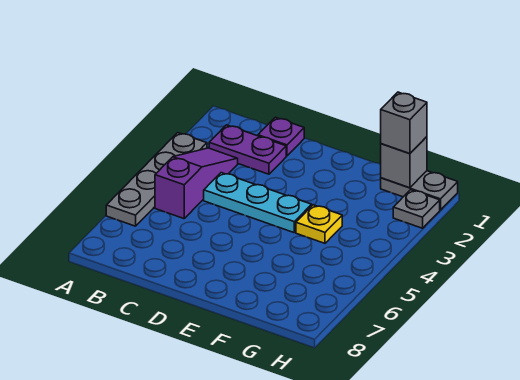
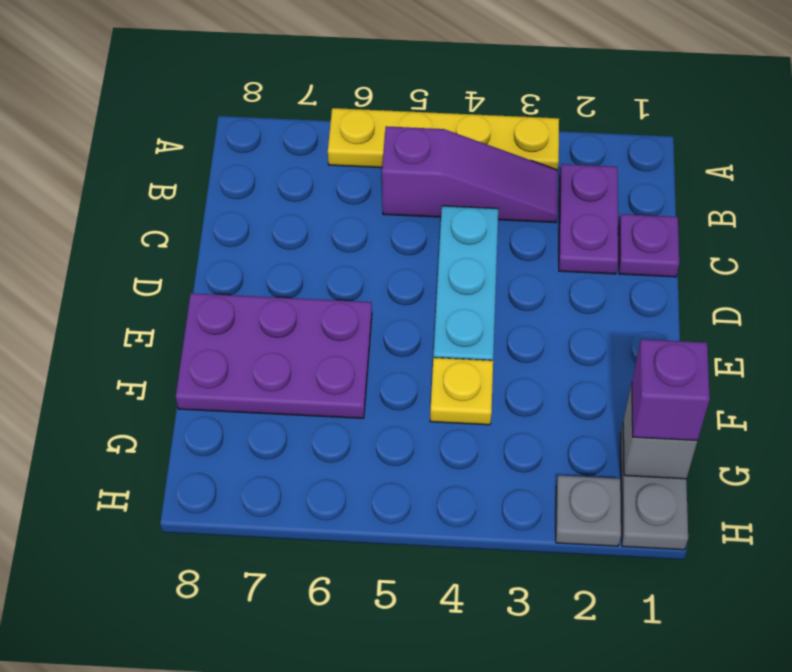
grey plate A3:A6 level 1 -> yellow plate A3:A6 level 1
none -> purple plate E6:F8 level 1
grey brick G1 level 3 -> purple brick G1 level 3

